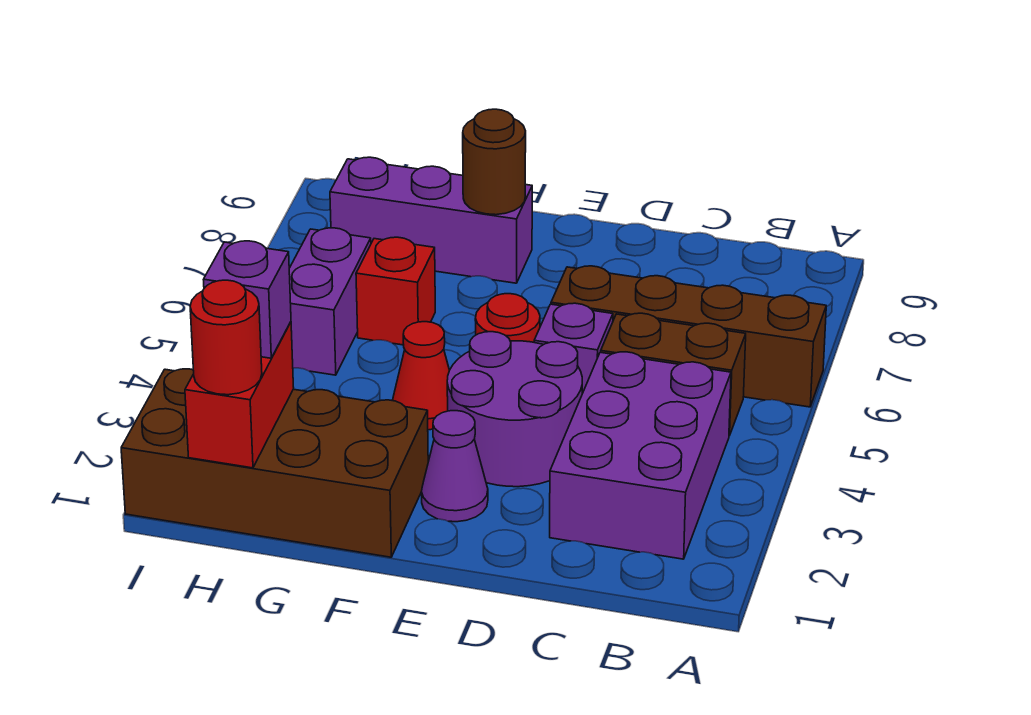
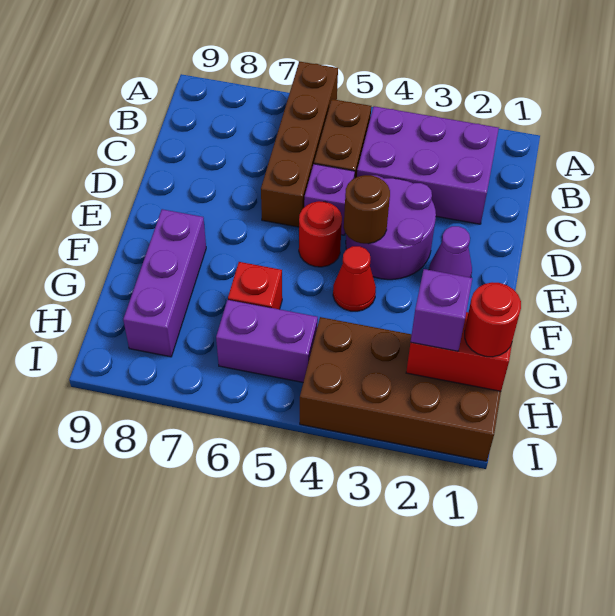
brown brick F1:I2 level 1 -> brown brick H1:I4 level 1
brown round brick F8 level 2 -> brown round brick E4 level 2

